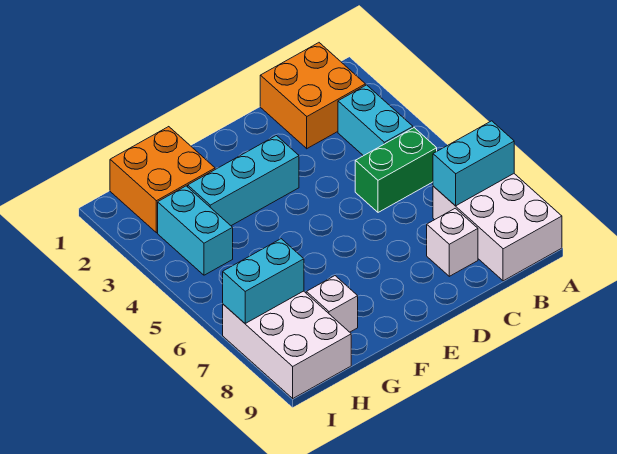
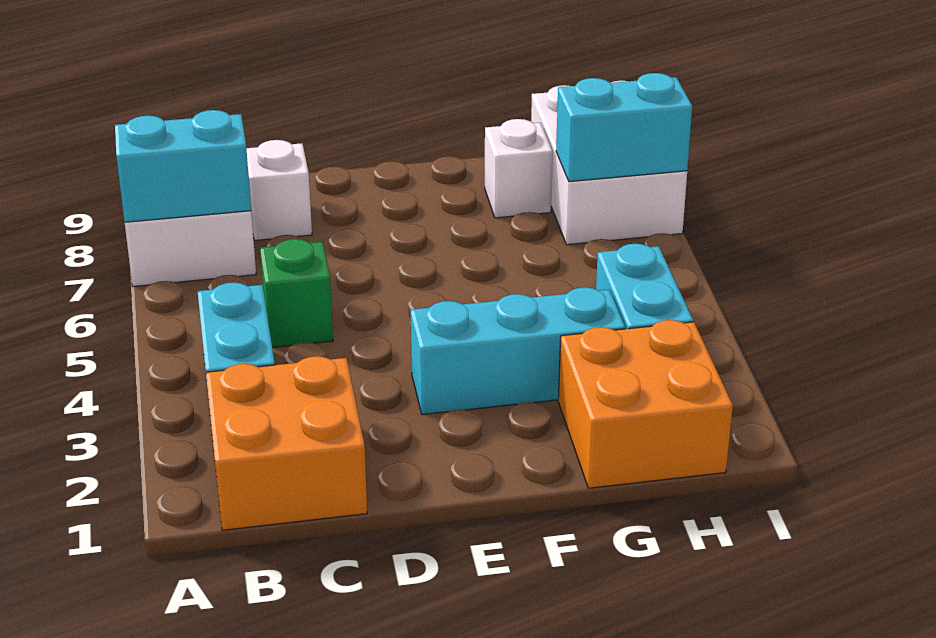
green brick B5:C5 level 1 -> green brick C5 level 1

